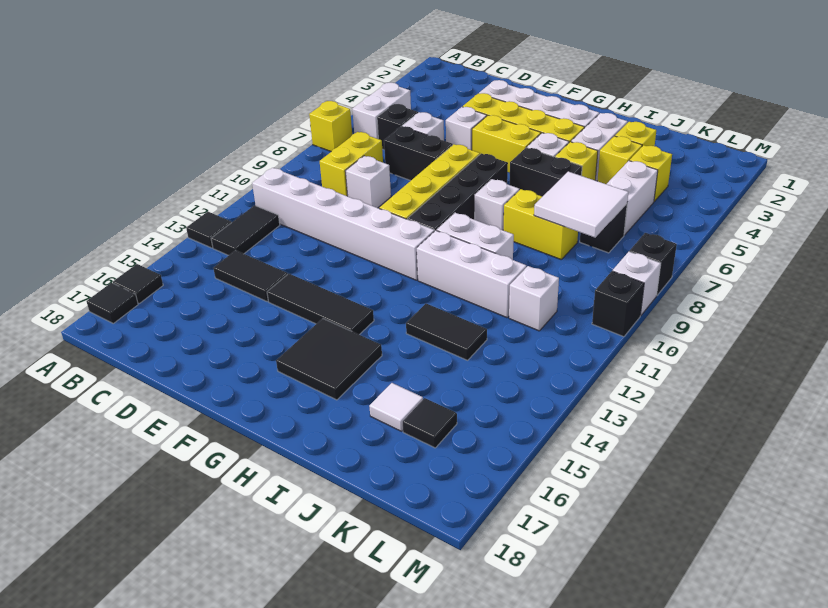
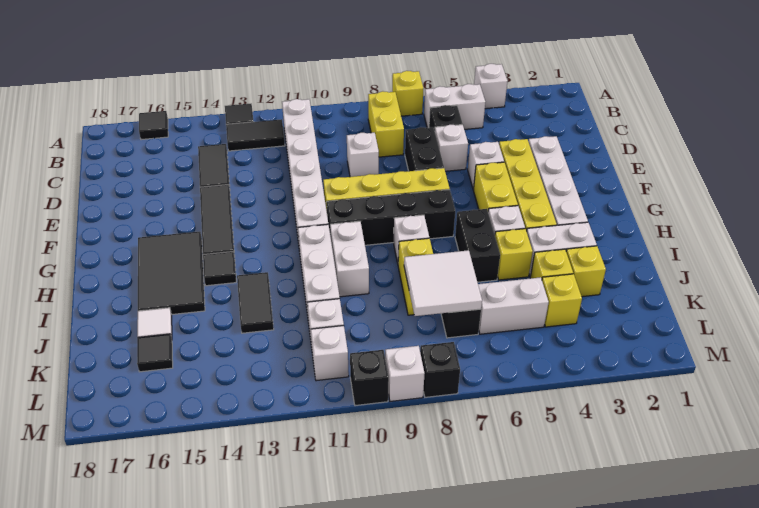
none -> white brick A4 level 1
black tile A17 level 1 -> black tile H14 level 1
yellow brick C8:C9 level 1 -> yellow brick B8:C8 level 1
black tile G15:H16 level 1 -> black tile G15:I16 level 1
none -> white brick L11 level 1

